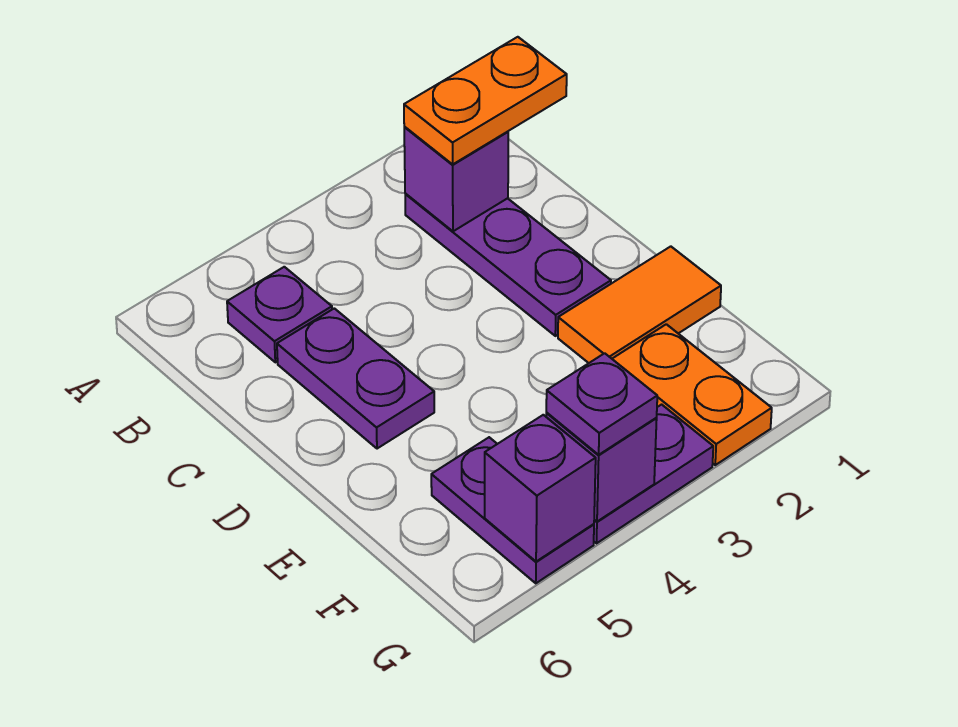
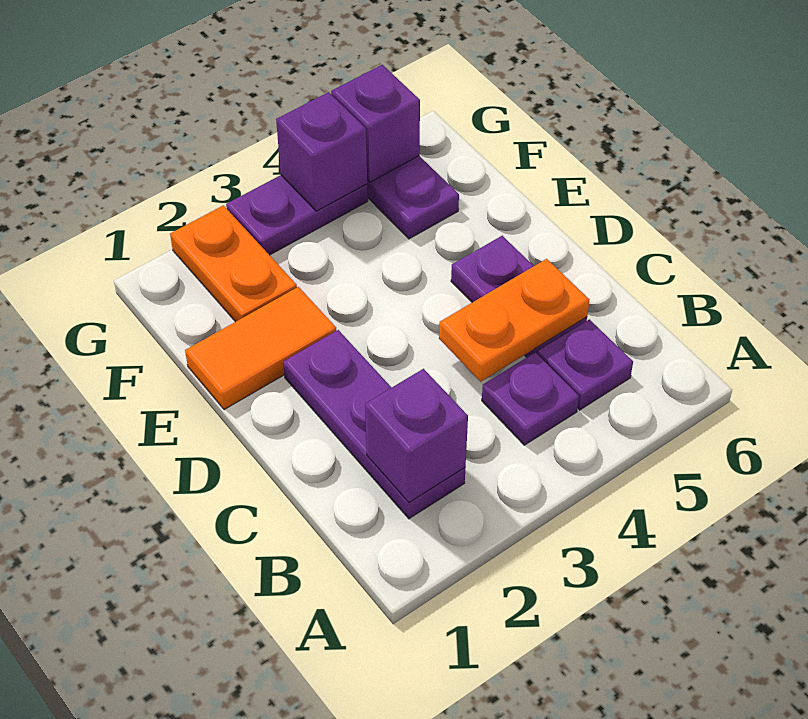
orange plate B1:B2 level 3 -> orange plate C4:C5 level 2
purple plate G4 level 3 -> purple plate B4 level 1

